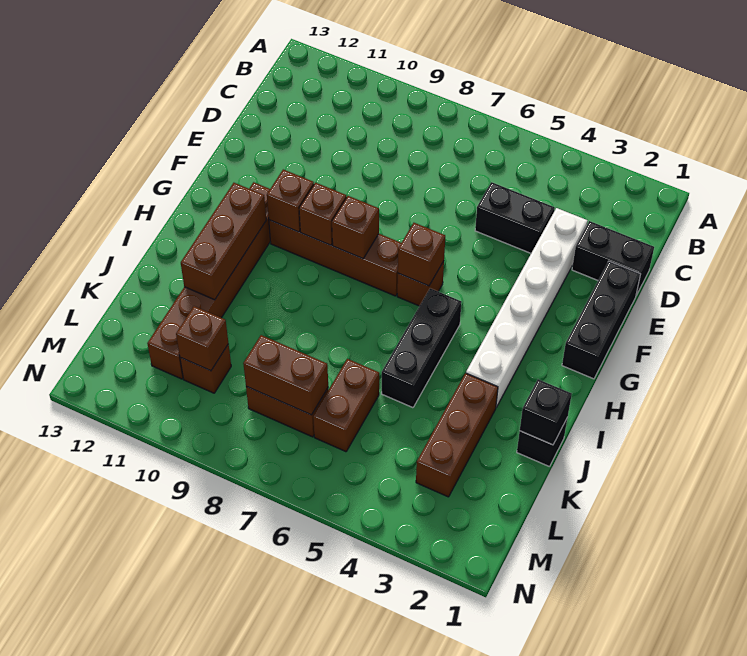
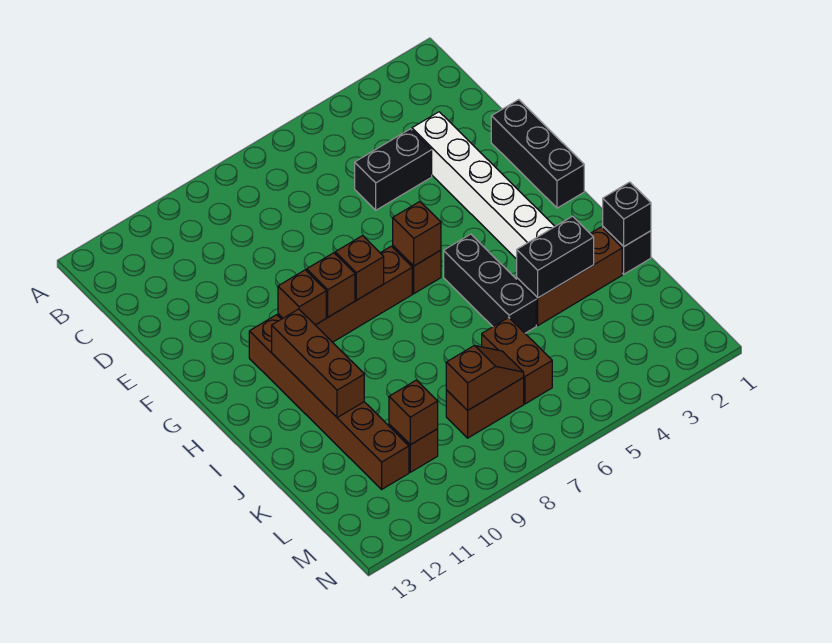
black brick D1:D2 level 1 -> black brick J3:J4 level 2
brown brick J3:L3 level 1 -> brown brick J2:J4 level 1
brown brick L7:L8 level 2 -> brown slope L7:L8 level 2 top 8

